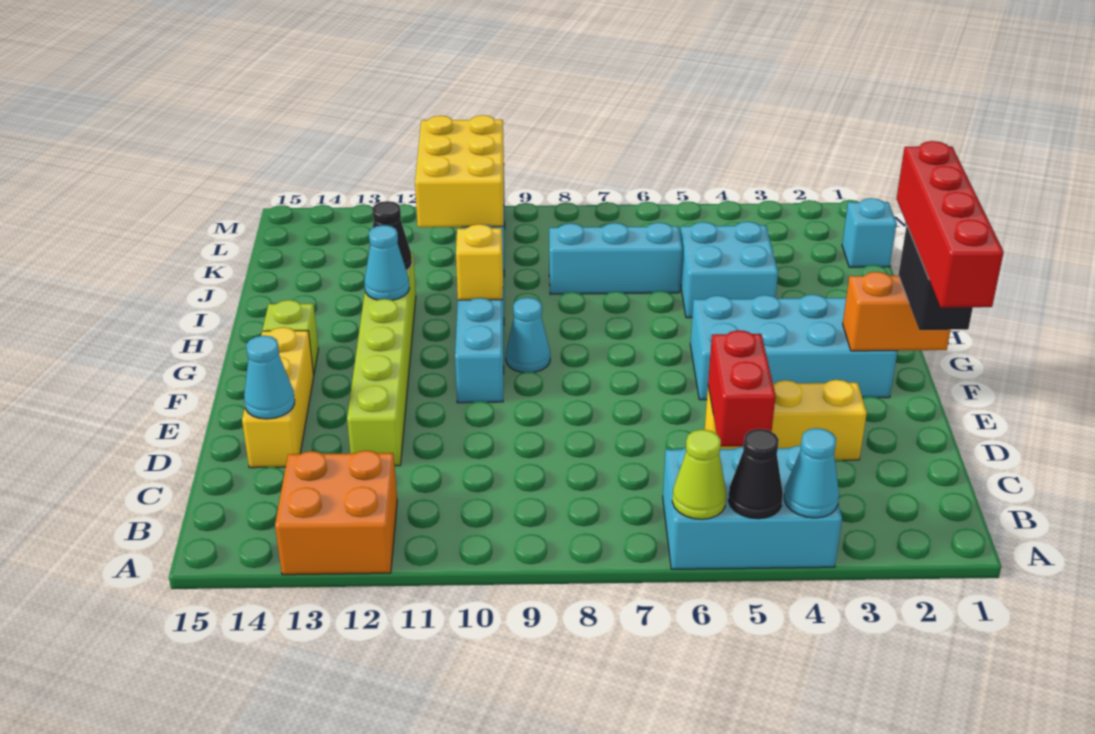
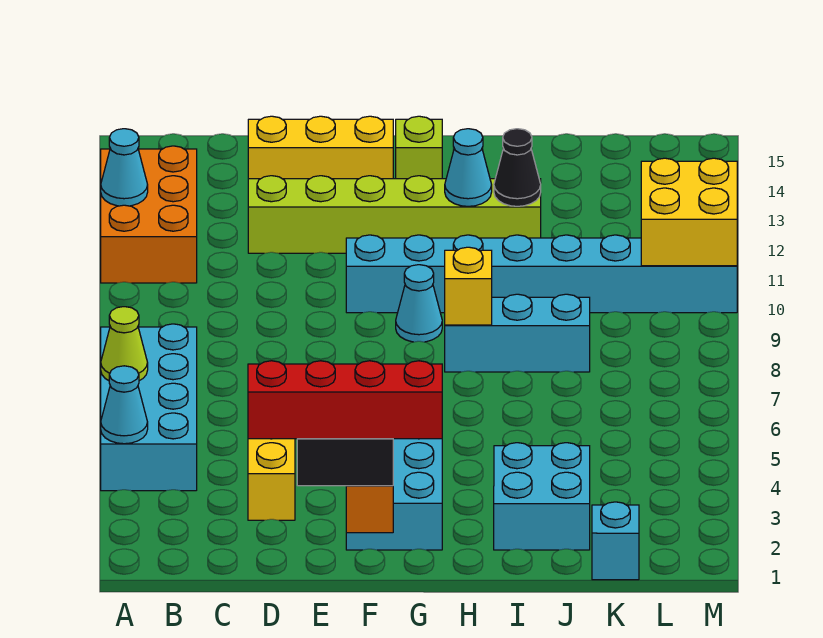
cyan brick A4:B6 level 1 -> cyan brick A4:B7 level 1
black cone A5 level 2 -> none
orange brick A12:B13 level 1 -> orange brick A11:B13 level 1
red brick C5:D5 level 2 -> none
cyan cone D14 level 2 -> cyan cone A12 level 2
yellow brick H10 level 2 -> yellow brick H8 level 2
cyan brick I4:J5 level 1 -> cyan brick I2:J3 level 1
cyan brick J6:J8 level 1 -> cyan brick H8:J8 level 1
yellow brick K10:M11 level 2 -> yellow brick L10:M11 level 2

